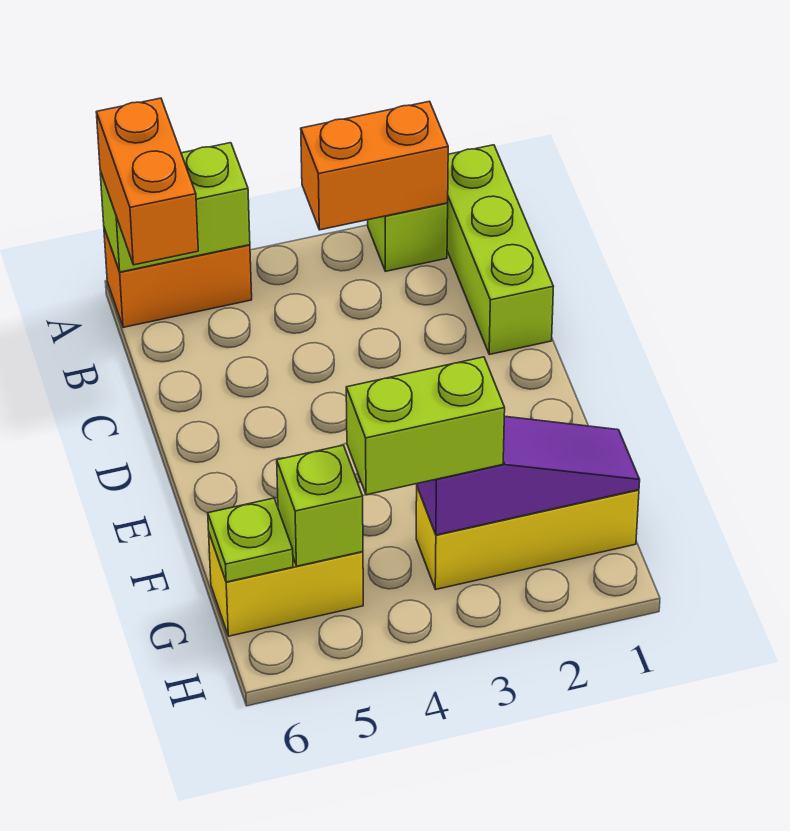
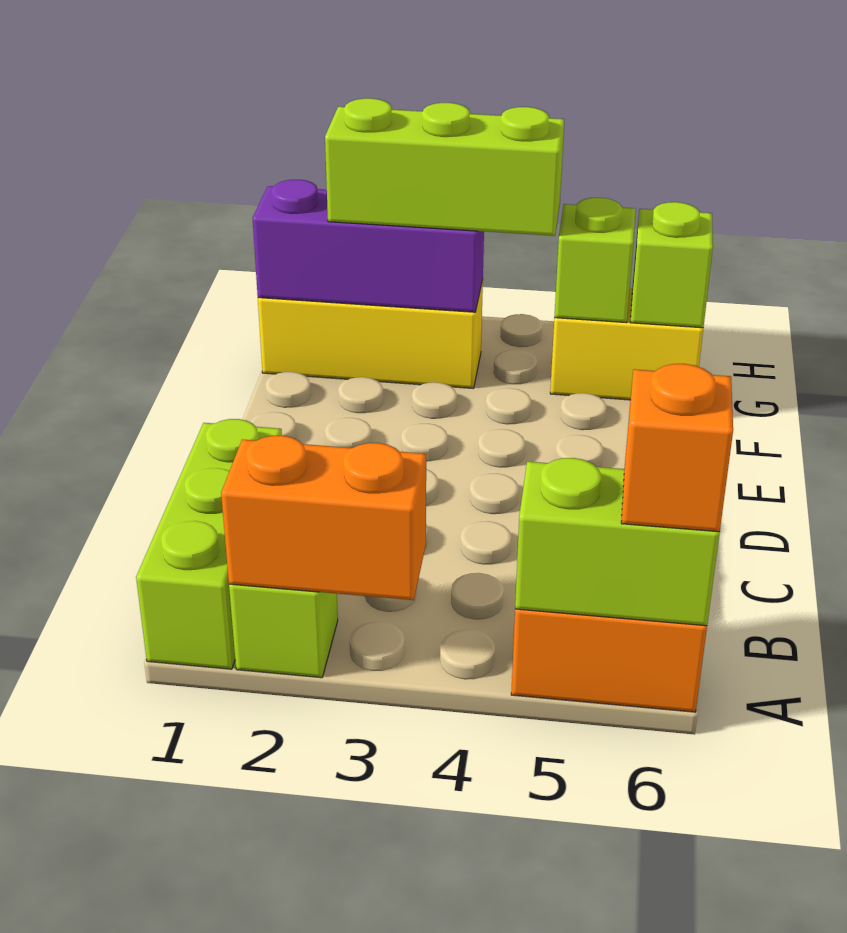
orange brick A6:B6 level 3 -> orange brick A6 level 3
purple slope G1:G3 level 2 top 3 -> purple brick G1:G3 level 2
lime brick G3:G4 level 3 -> lime brick G2:G4 level 3
lime plate G6 level 2 -> lime brick G6 level 2

